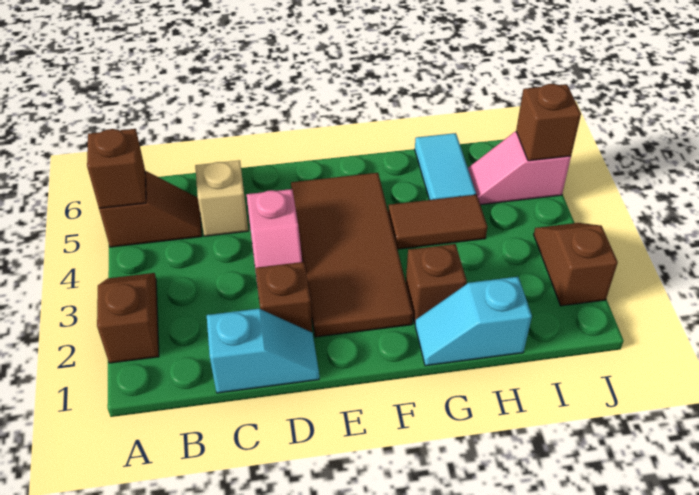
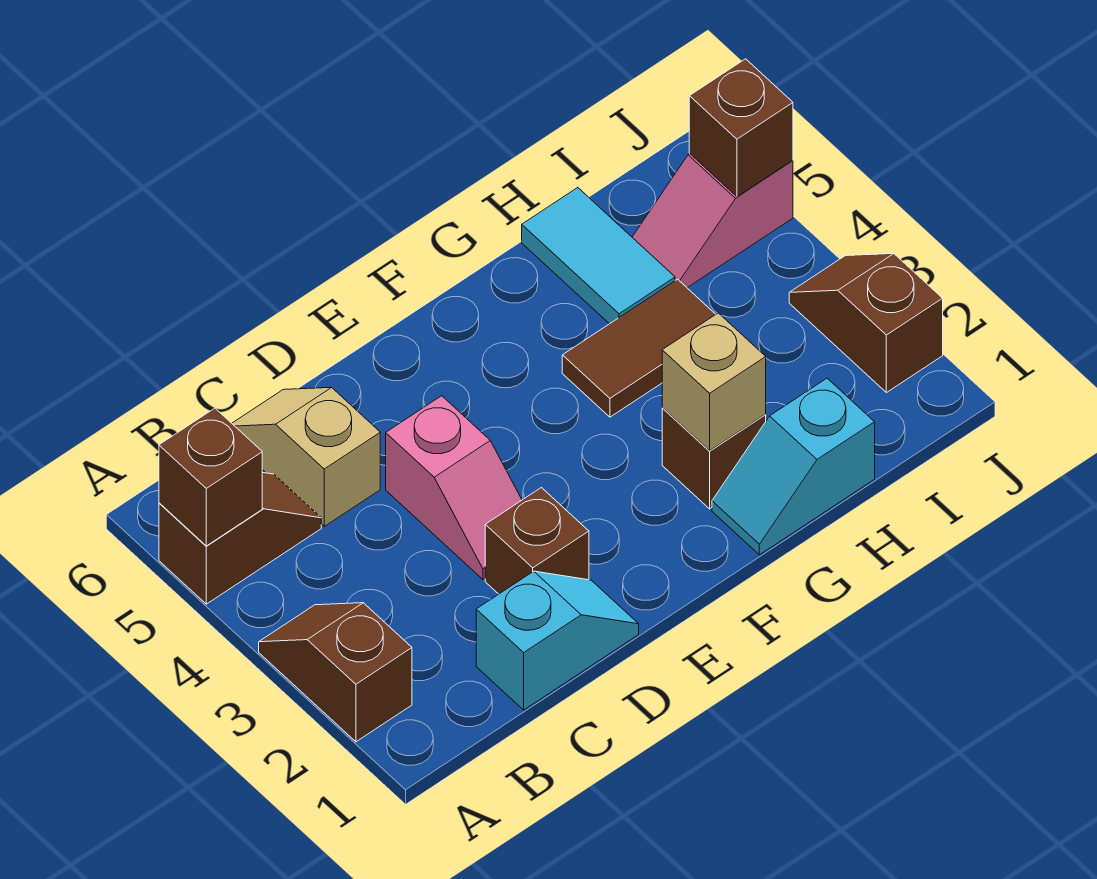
brown tile E2:F5 level 1 -> none
none -> tan brick G2 level 2

